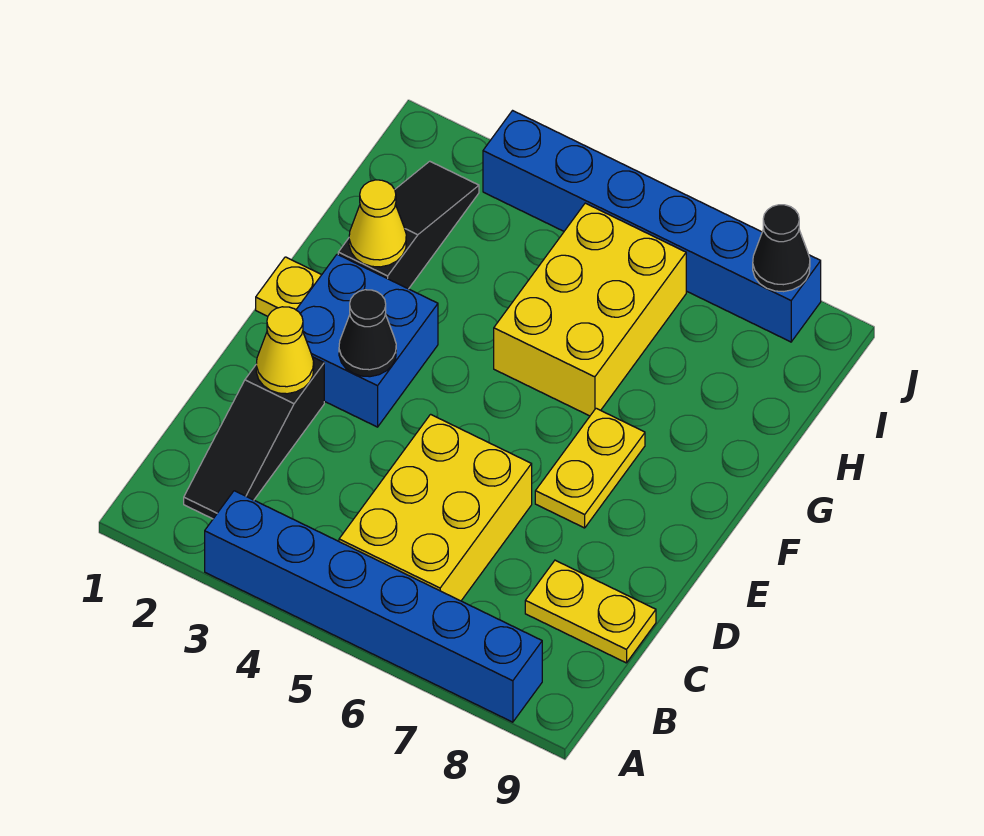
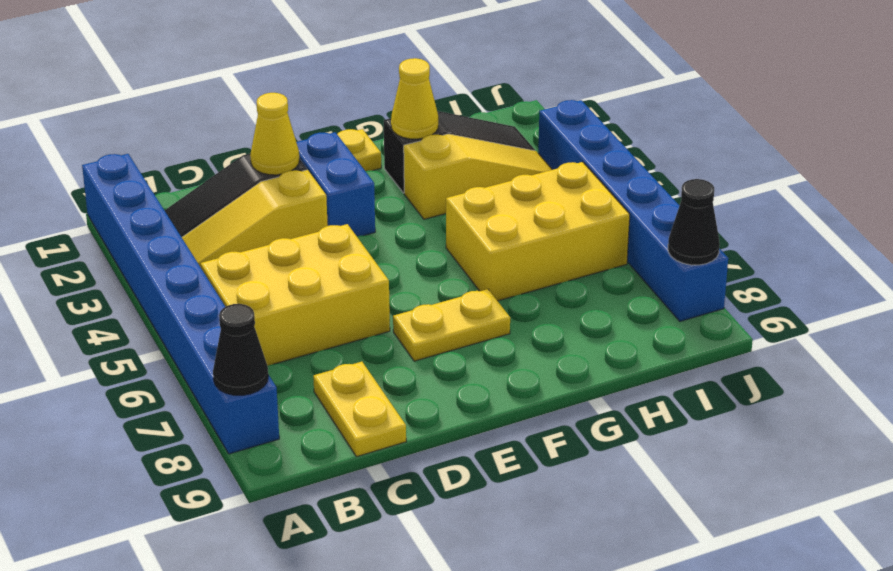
blue brick A3:A8 level 1 -> blue brick A1:A8 level 1
none -> yellow slope B3:D3 level 1 top D
blue brick E2:F3 level 1 -> blue brick E2:E3 level 1
black cone E3 level 2 -> black cone A8 level 2
none -> yellow slope G3:I3 level 1 top G

